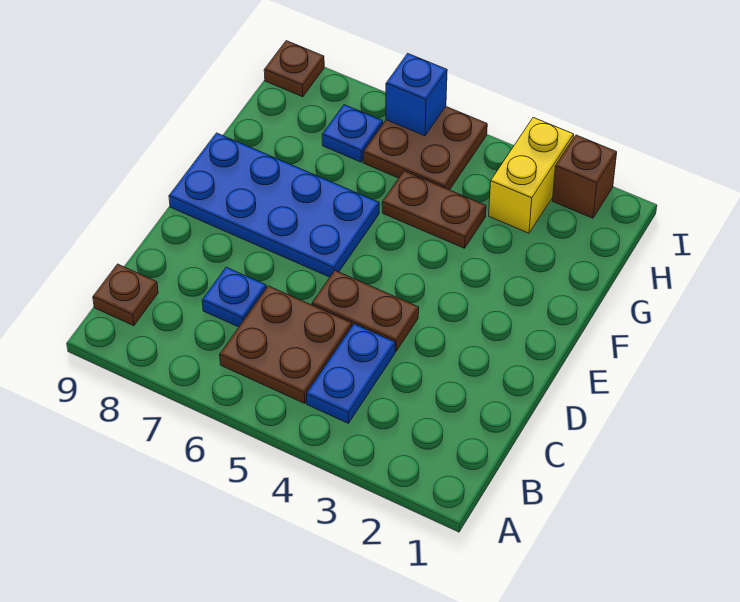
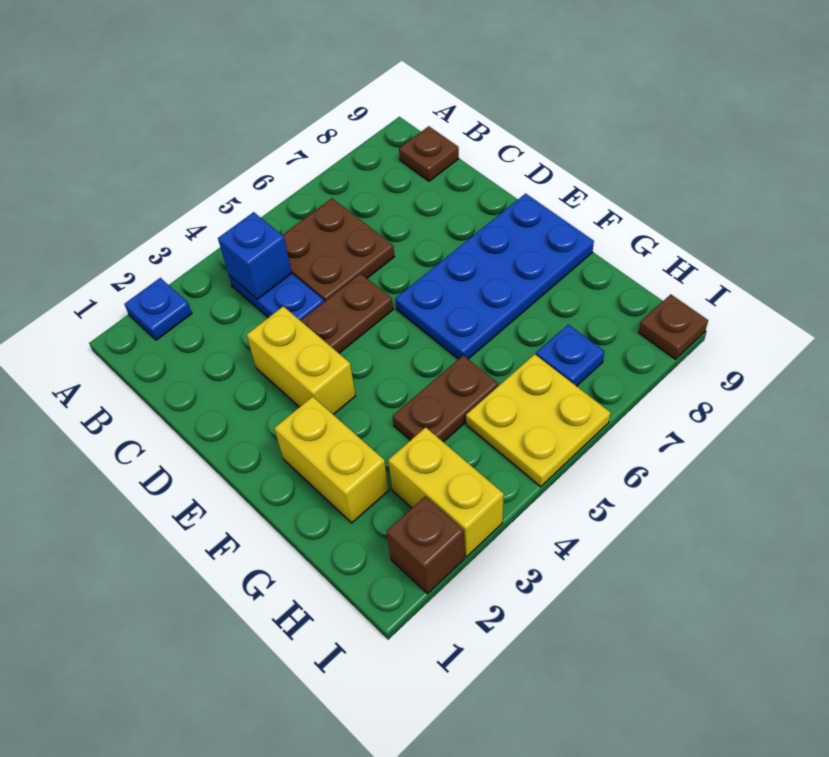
blue plate C7 level 1 -> blue plate A2 level 1
none -> yellow brick D3:E3 level 1
none -> yellow brick F2:G2 level 1
brown plate H5:I6 level 1 -> yellow plate H5:I6 level 1
blue brick I6 level 2 -> blue brick B4 level 2

